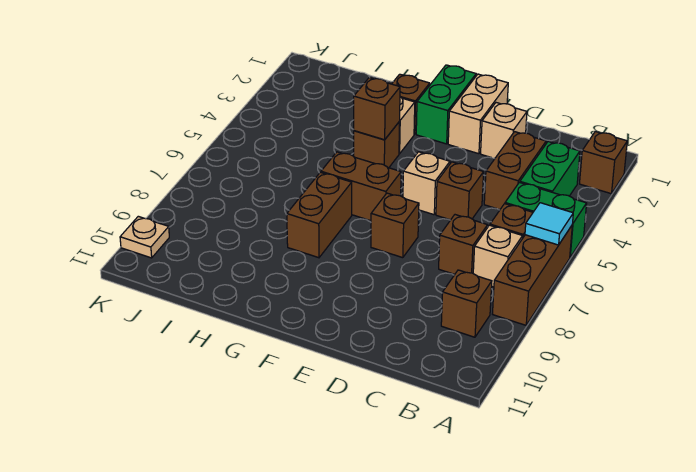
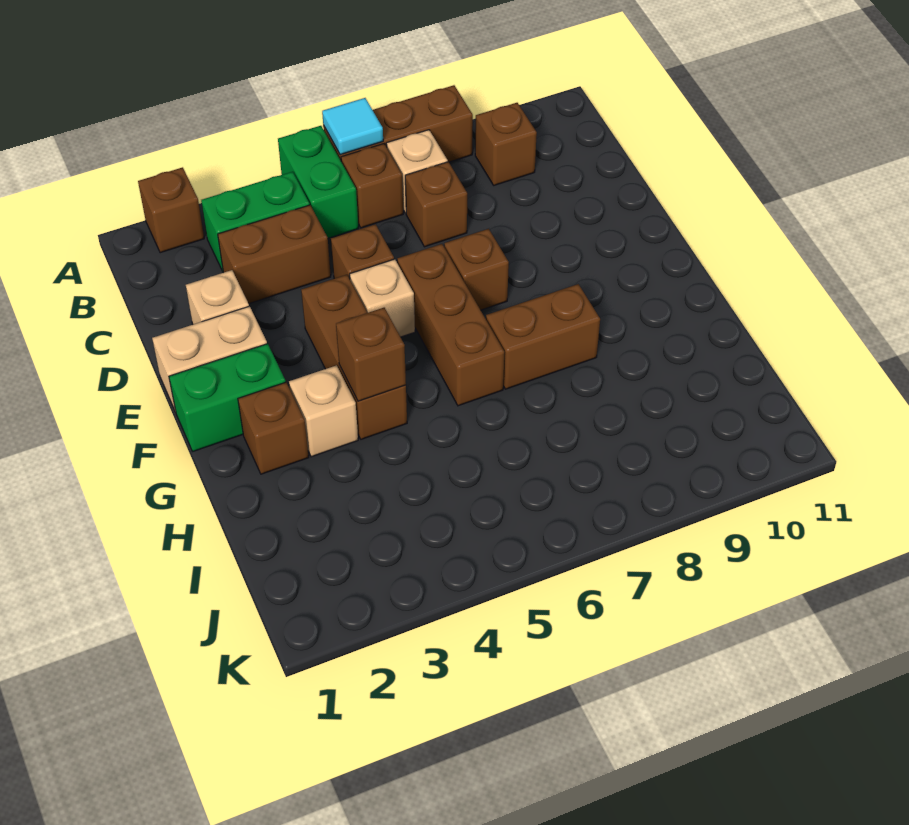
brown brick F6:G6 level 1 -> brown brick E6:G6 level 1
brown brick G4 level 1 -> brown brick E4:G4 level 1
tan plate K10 level 1 -> none

